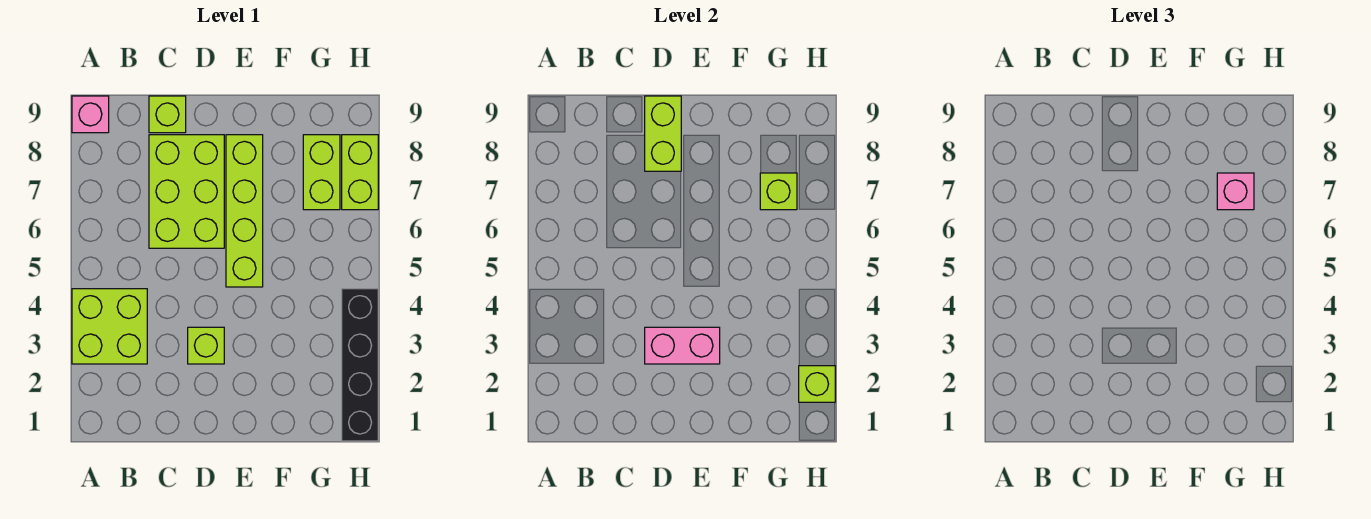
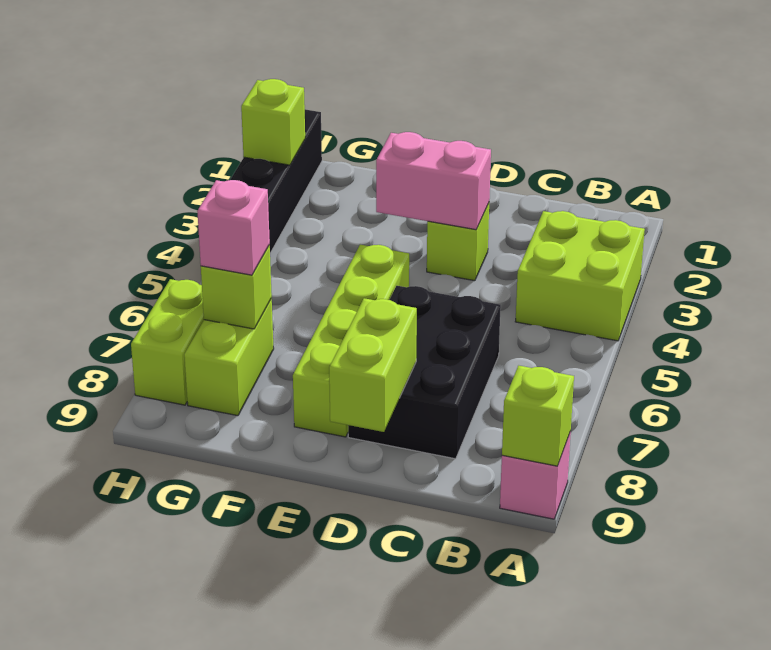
lime brick C6:D8 level 1 -> black brick C6:D8 level 1
lime brick C9 level 1 -> lime brick A9 level 2

